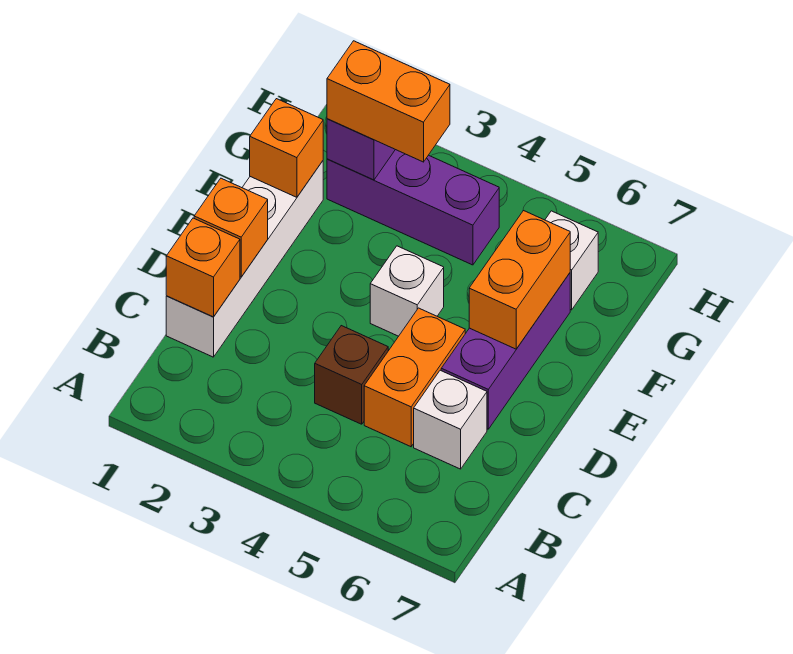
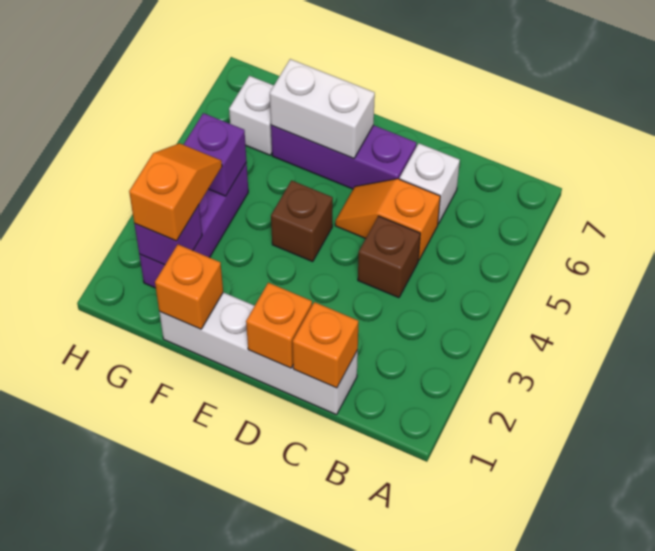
orange brick C5:D5 level 1 -> orange slope C5:D5 level 1 top C
white brick E4 level 1 -> brown brick E4 level 1
orange brick E6:F6 level 2 -> white brick E6:F6 level 2
orange brick G2:G3 level 3 -> orange slope G2:G3 level 3 top 2
none -> purple brick G4 level 2

